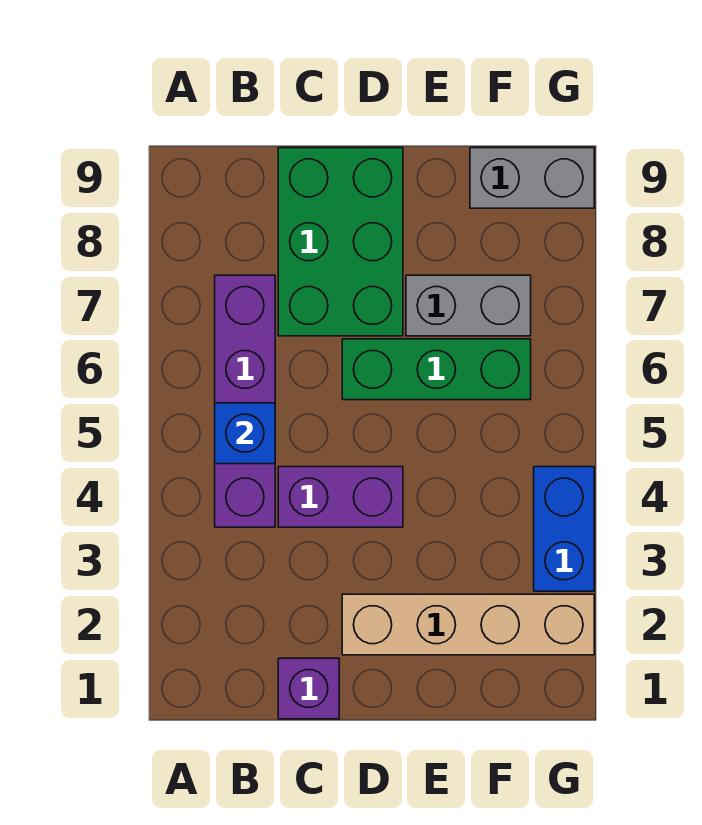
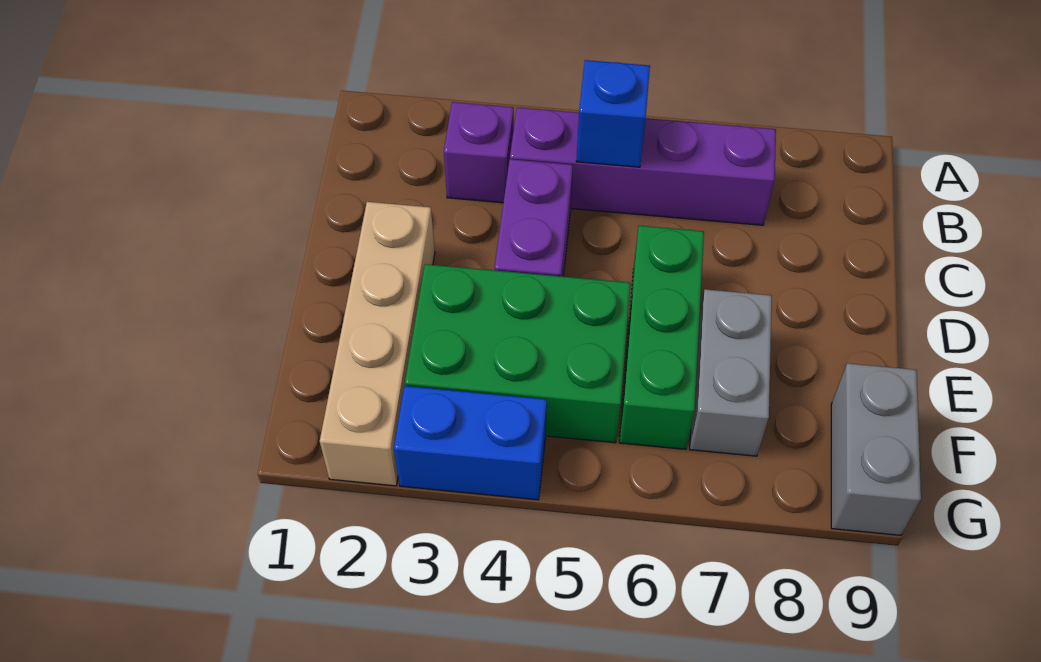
purple brick C1 level 1 -> purple brick B3 level 1
green brick C7:D9 level 1 -> green brick E3:F5 level 1

